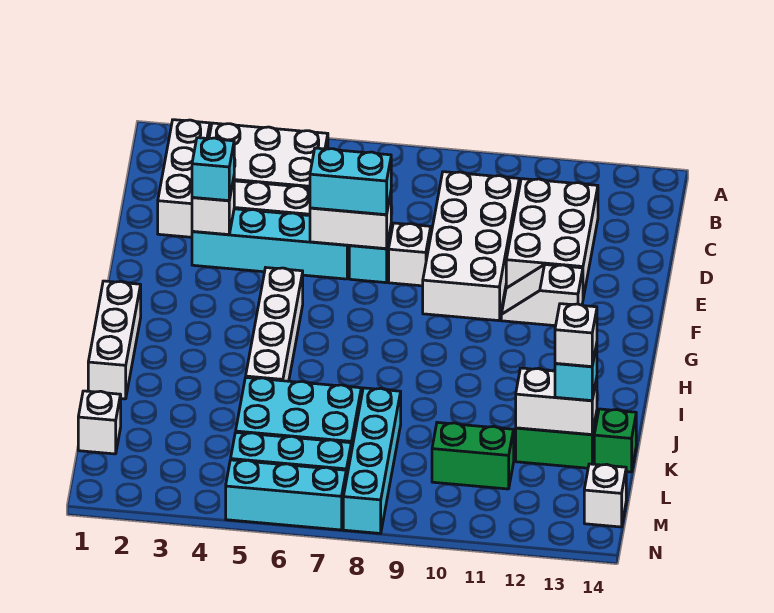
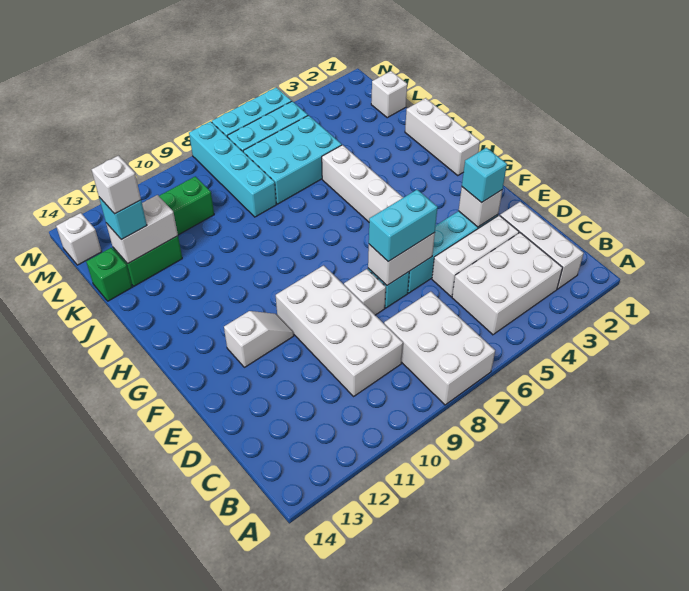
white brick C11:E12 level 1 -> white brick A7:C8 level 1

